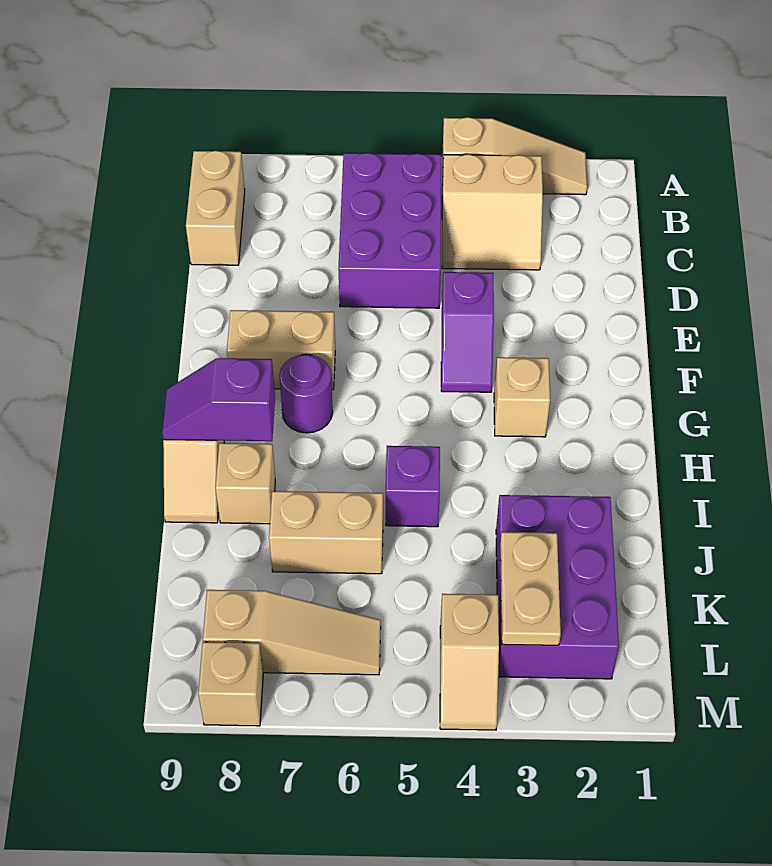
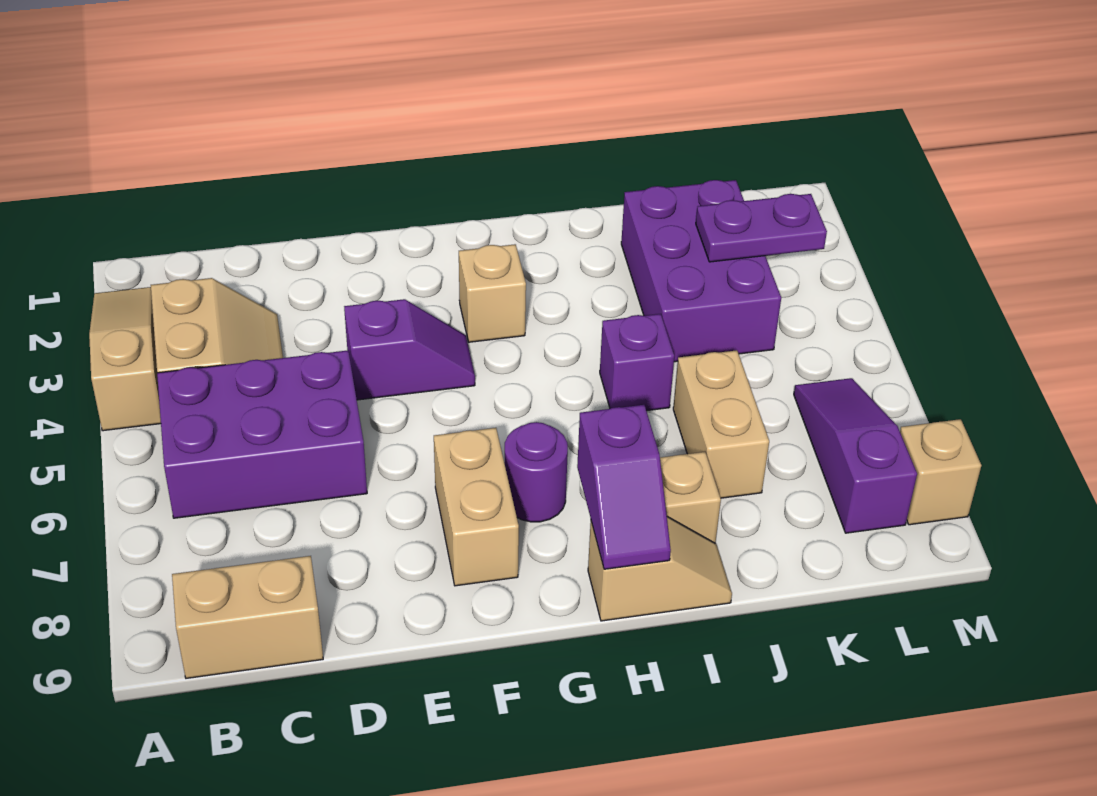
purple brick J2:L3 level 1 -> purple brick J2:K4 level 1
tan plate K3:L3 level 2 -> purple plate K3:L3 level 2
tan slope L4:M4 level 1 top L -> none
tan slope L6:L8 level 1 top 8 -> purple slope L6:L8 level 1 top 8

